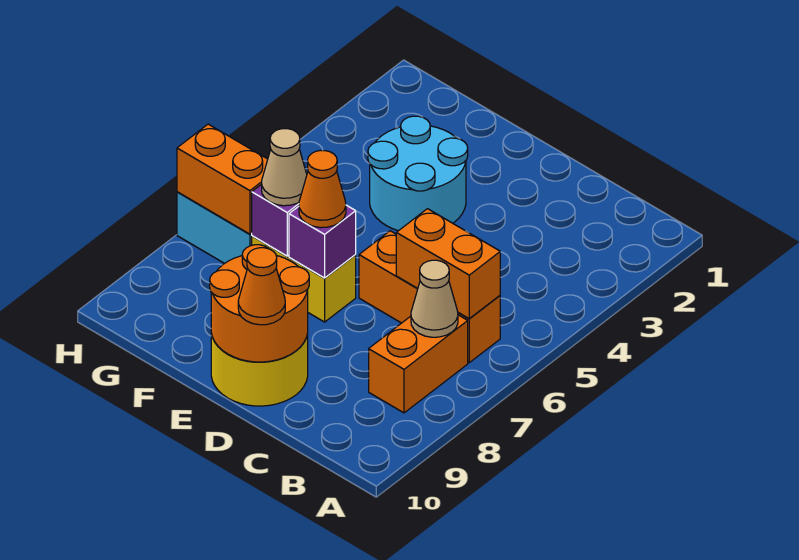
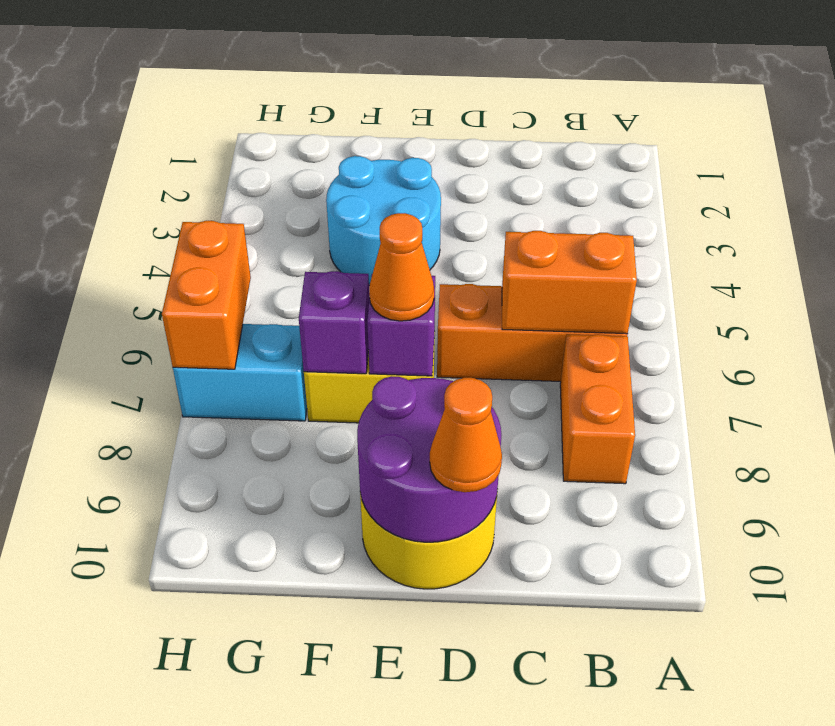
tan cone B7 level 2 -> none
orange round brick D9:E10 level 2 -> purple round brick D9:E10 level 2
tan cone F7 level 3 -> none
orange brick G7:H7 level 2 -> orange brick H6:H7 level 2

